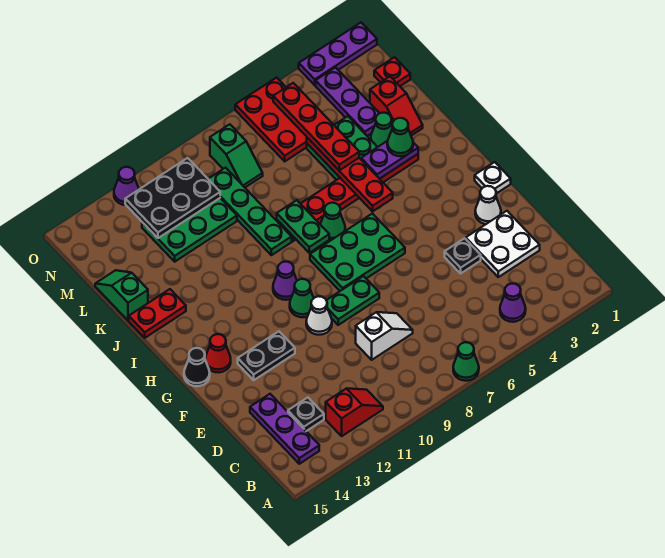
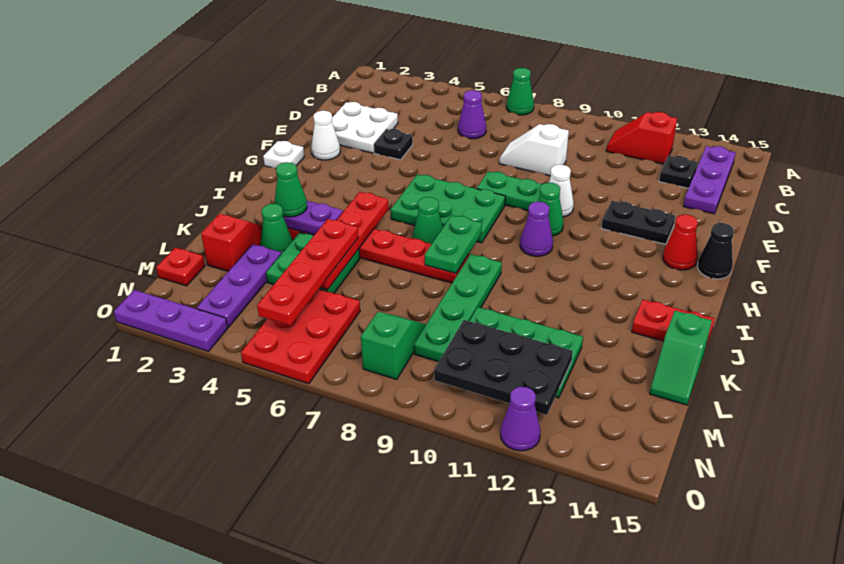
purple cone B4 level 1 -> purple cone C6 level 1

